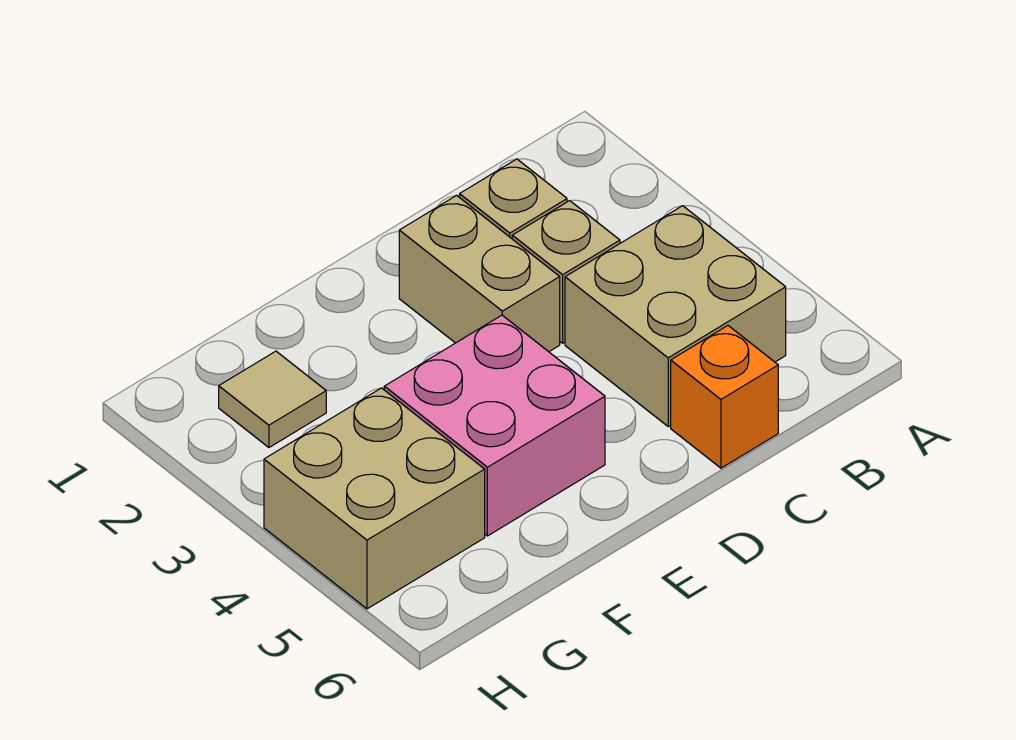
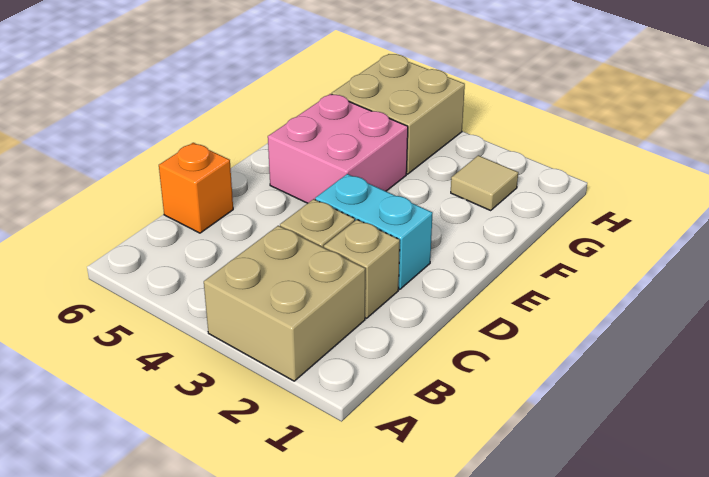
tan brick B4:C5 level 1 -> tan brick A2:B3 level 1
tan brick D2:D3 level 1 -> cyan brick D2:D3 level 1

